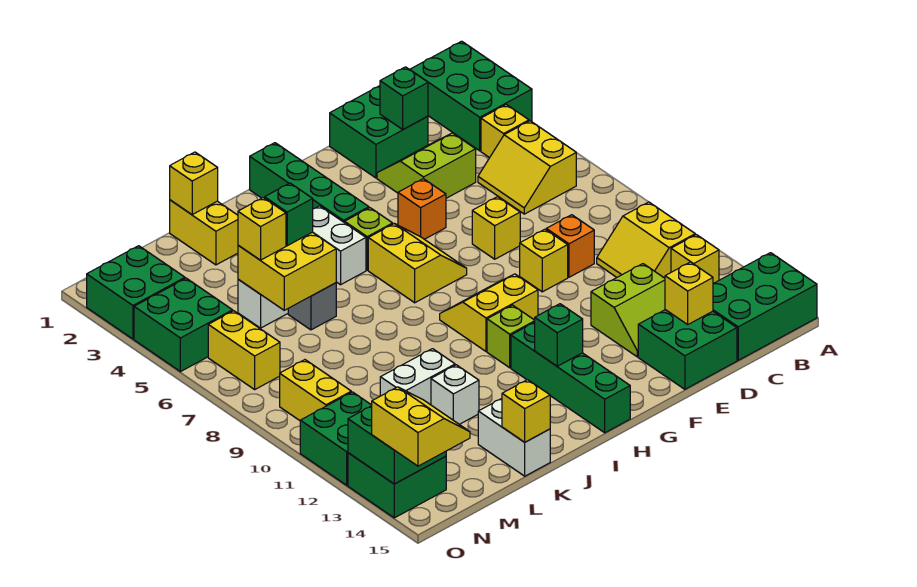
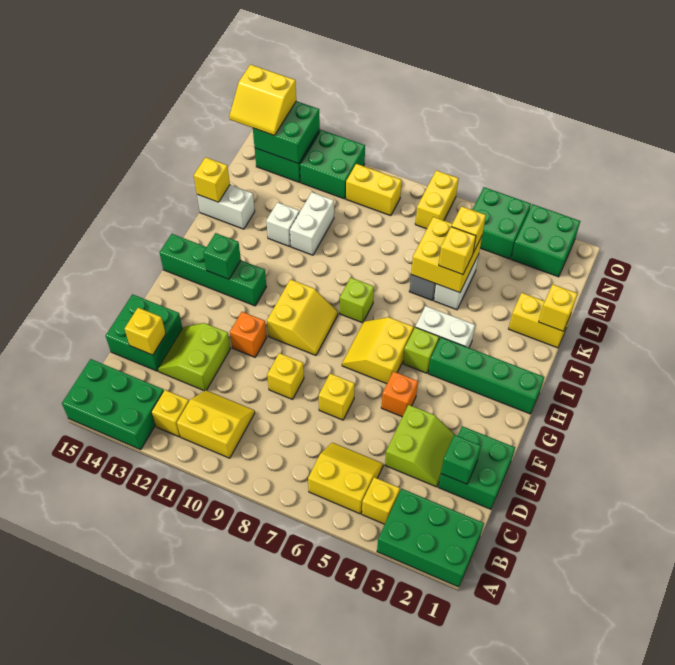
green brick A14:C15 level 1 -> green brick A13:B15 level 1
orange brick D9 level 1 -> orange brick F11 level 1
yellow slope G6:H7 level 1 top H -> yellow slope G6:H7 level 1 top 6
lime brick H11 level 1 -> lime brick I8 level 1
green brick K5 level 3 -> yellow brick K5 level 3
yellow brick N6:N7 level 1 -> yellow brick N7:O7 level 1

